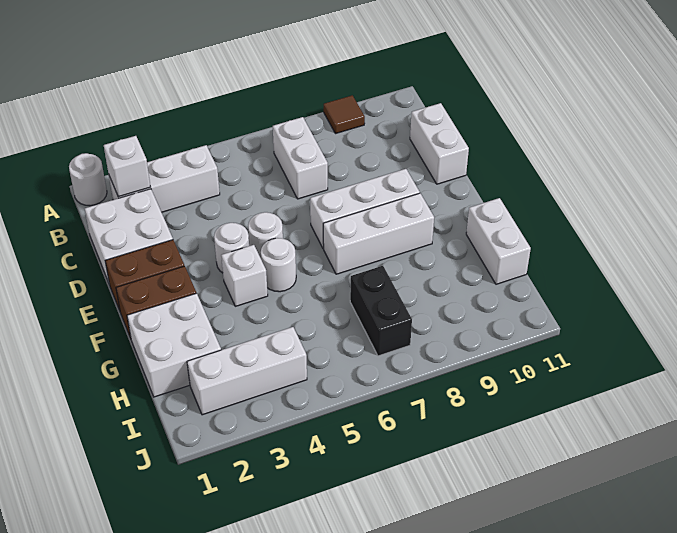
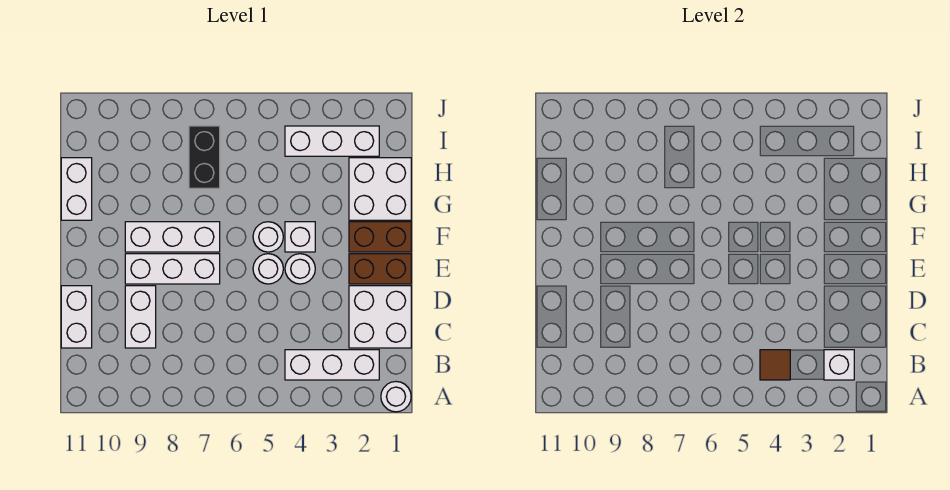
brown tile A9 level 1 -> brown tile B4 level 2
white brick B7:C7 level 1 -> white brick C9:D9 level 1

